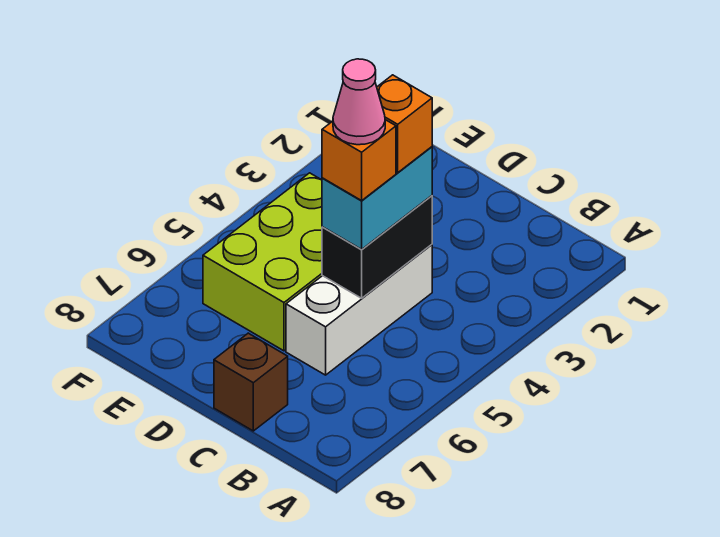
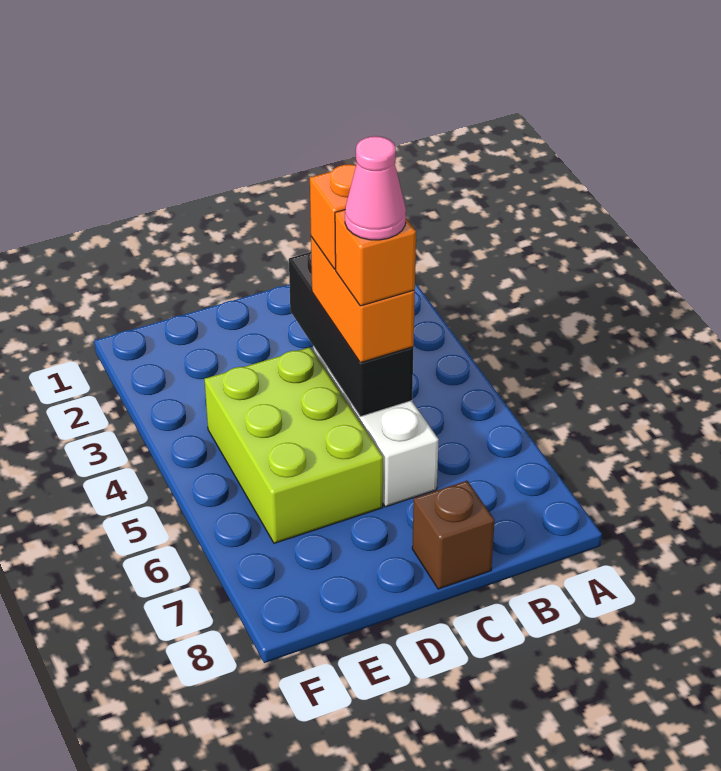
black brick C4:C5 level 2 -> black brick C3:C5 level 2
cyan brick C4:C5 level 3 -> orange brick C4:C5 level 3

